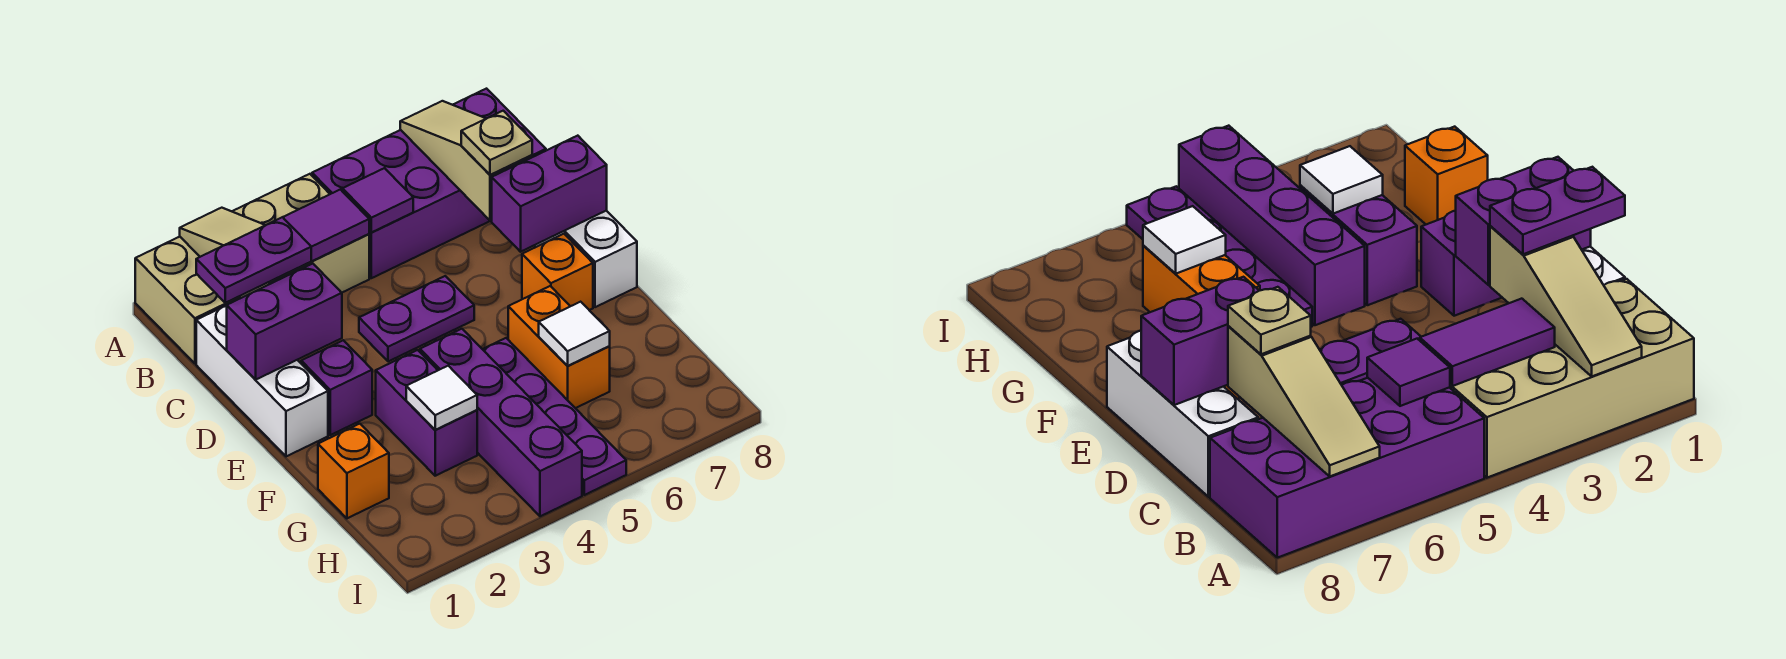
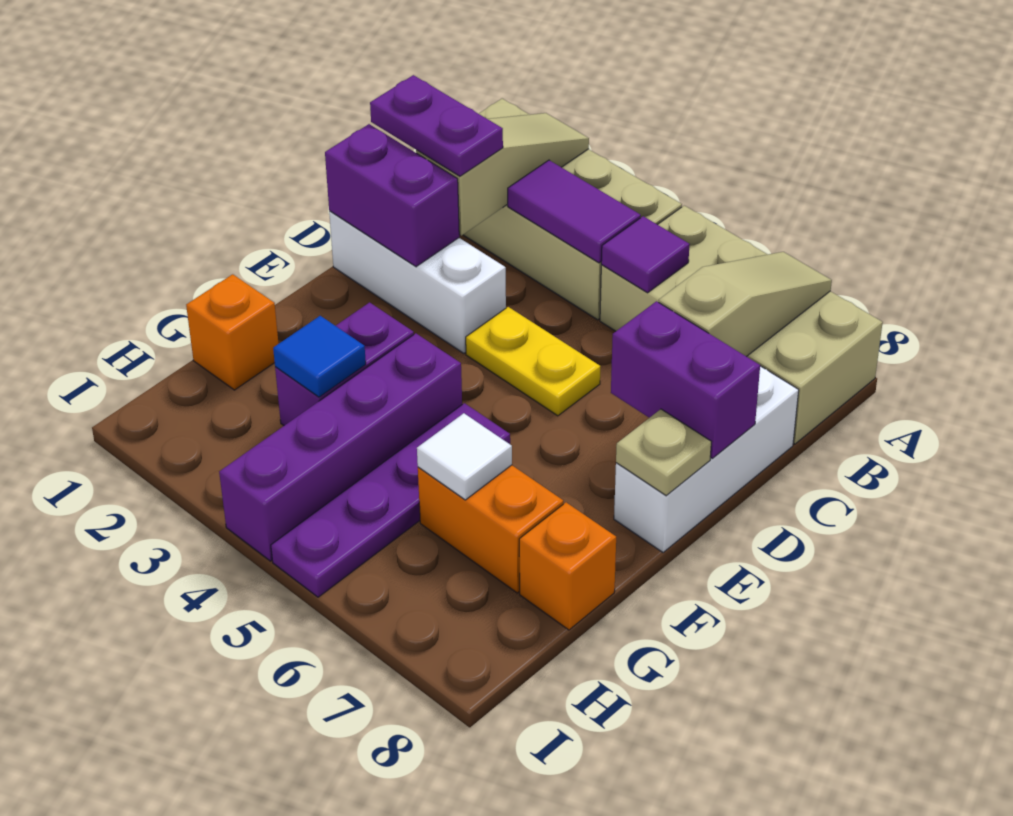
purple brick A5:B8 level 1 -> tan brick A5:B8 level 1
white brick C1:E1 level 1 -> white brick D1:D3 level 1
tan plate C7 level 3 -> tan plate E8 level 2
purple plate D4:D5 level 1 -> yellow plate D4:D5 level 1
purple brick E2 level 1 -> none
orange brick E7 level 1 -> orange brick G8 level 1
orange brick F6:G6 level 1 -> orange brick G6:G7 level 1
white tile G3 level 2 -> blue tile G3 level 2

